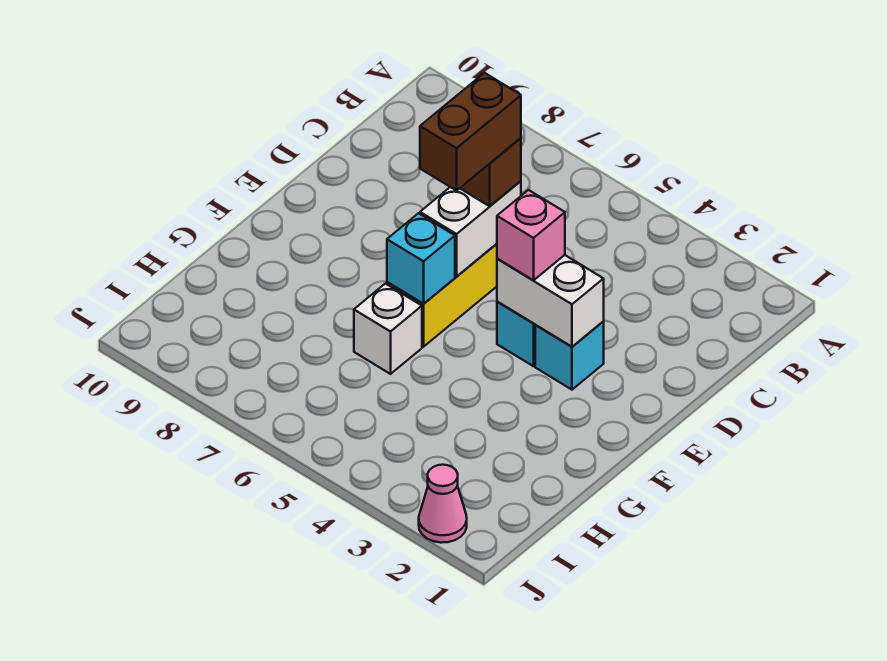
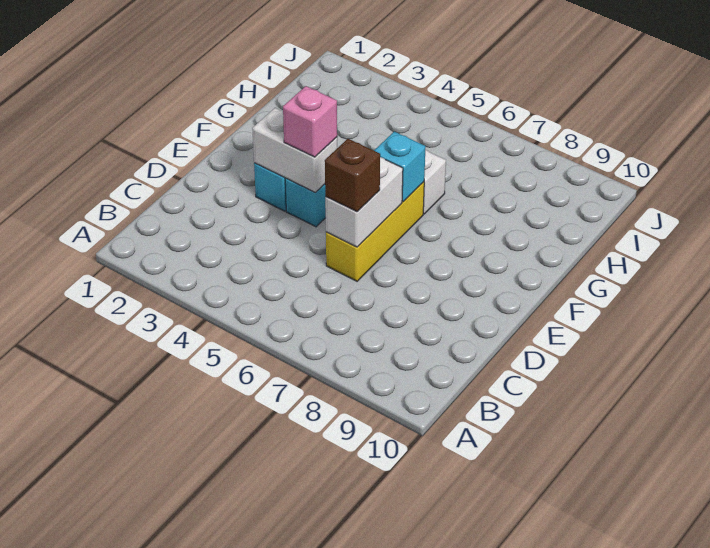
brown brick D6:E6 level 4 -> none
pink cone J2 level 1 -> none

